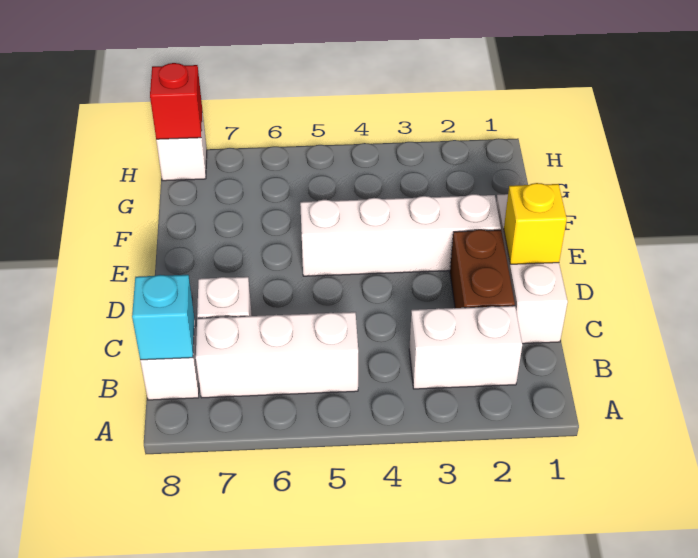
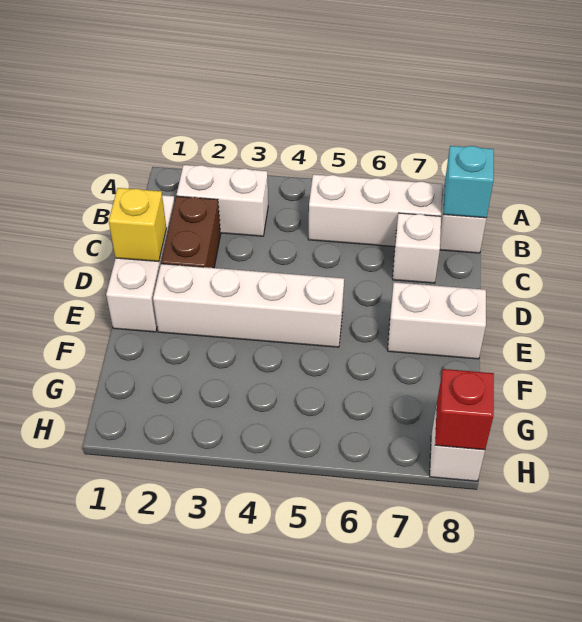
none -> white brick E7:E8 level 1

